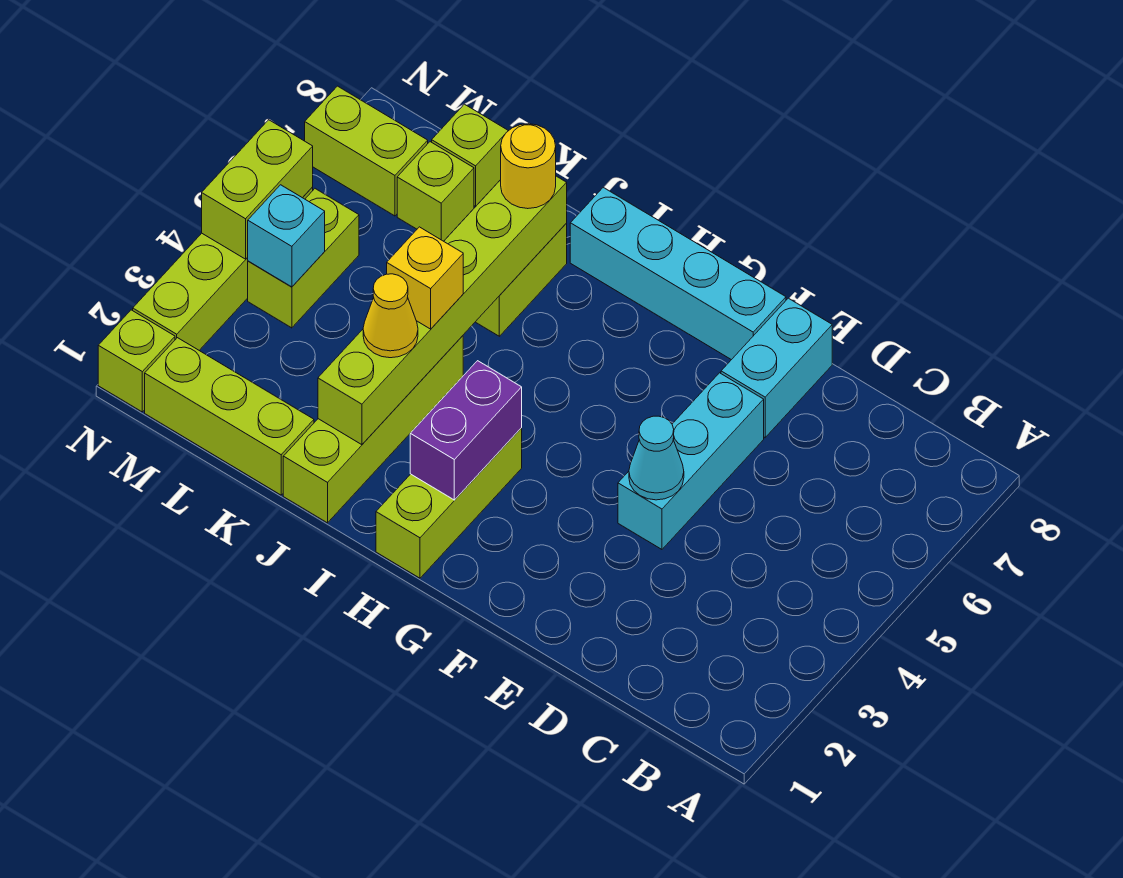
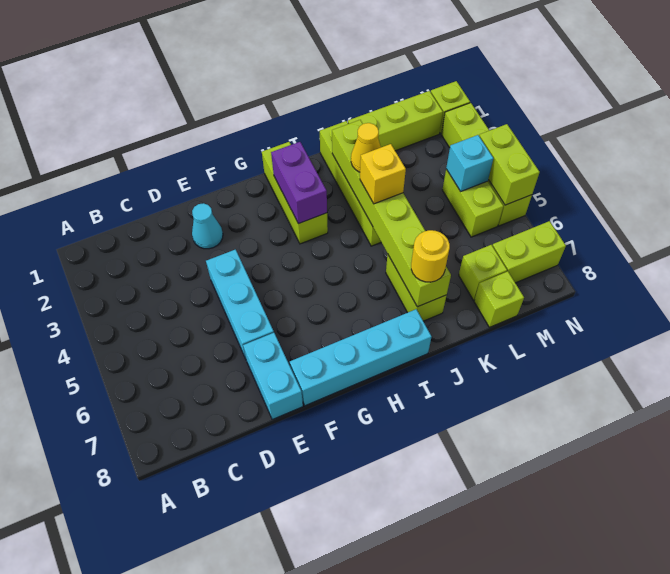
cyan cone E4 level 2 -> cyan cone E2 level 1

